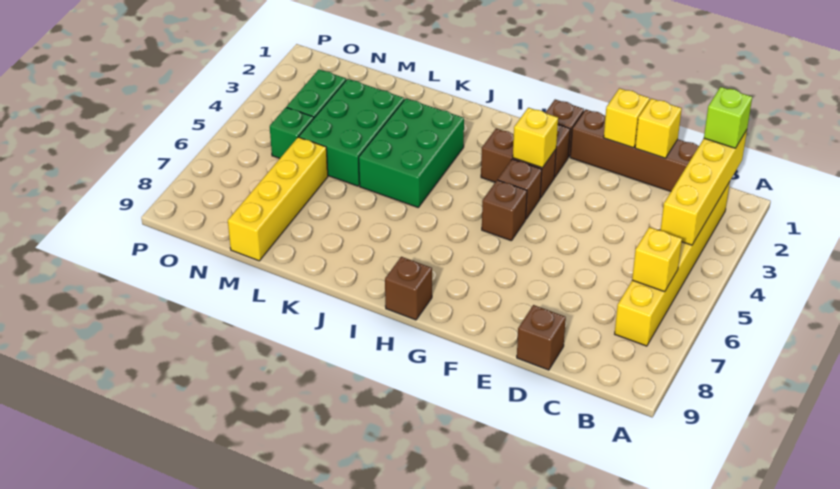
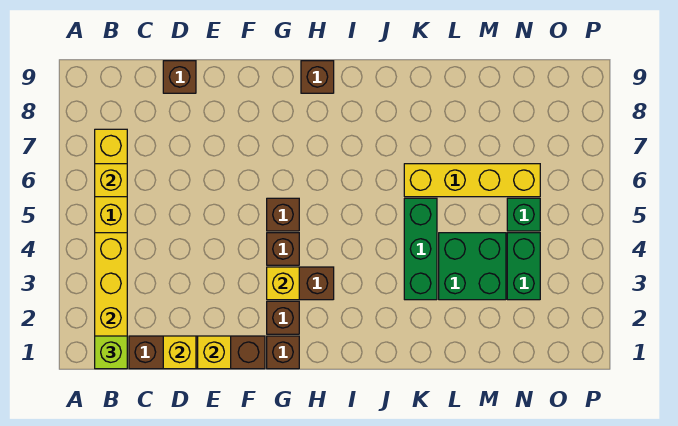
green brick J3:K5 level 1 -> green brick K3:K5 level 1
green brick L3:M5 level 1 -> green brick L3:M4 level 1
yellow brick M6:M9 level 1 -> yellow brick K6:N6 level 1

